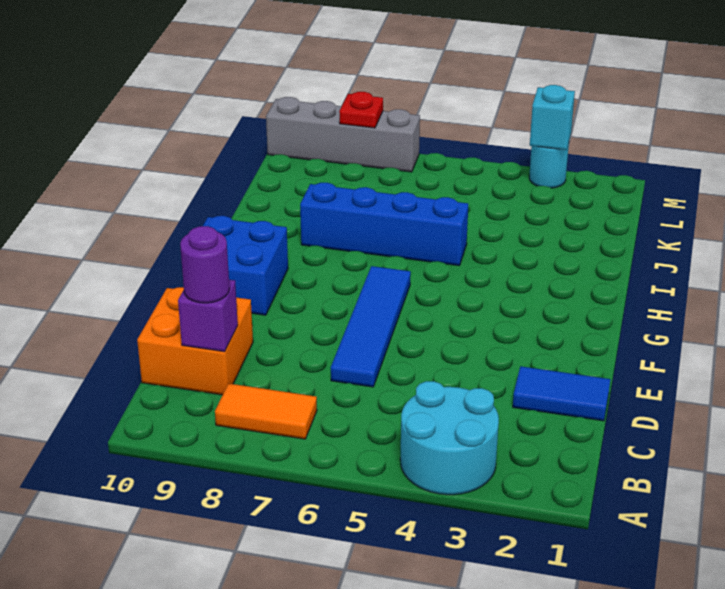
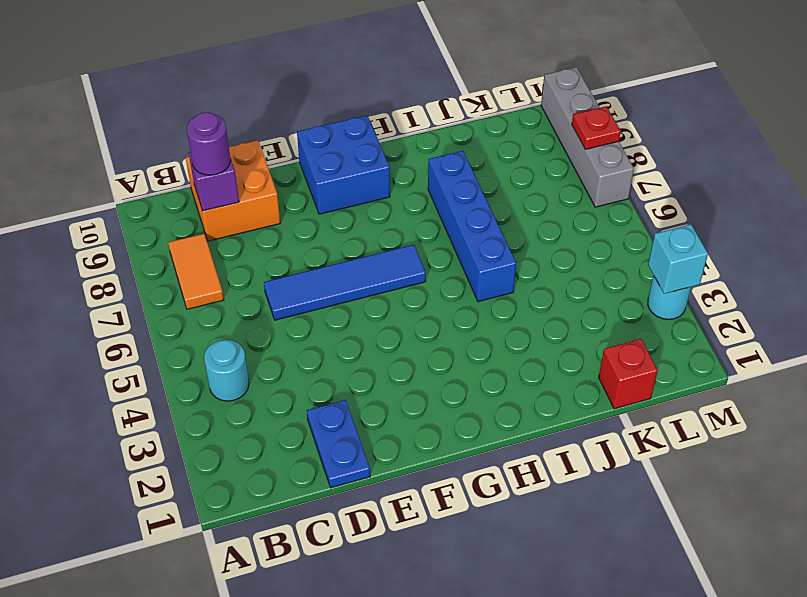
cyan round brick A3:B4 level 1 -> cyan round brick B4 level 1
blue tile D1:D2 level 1 -> blue plate D1:D2 level 1
none -> red brick K1 level 1

